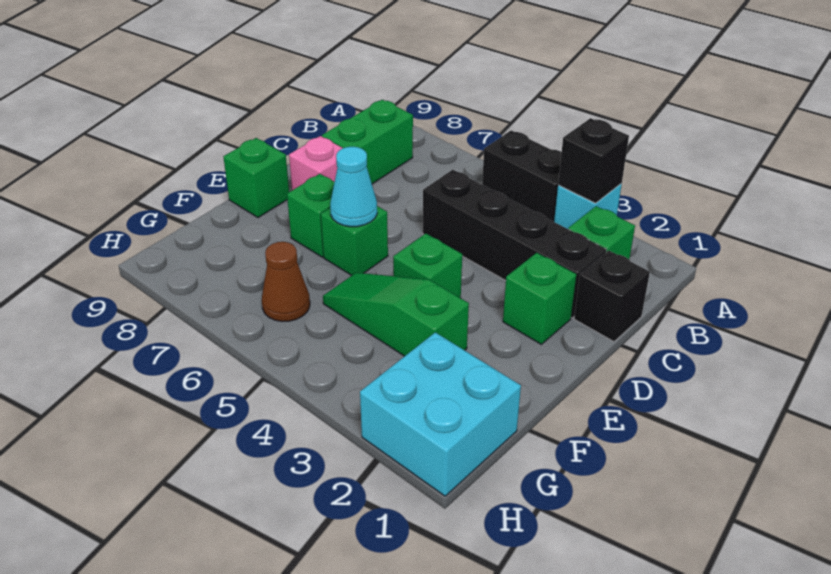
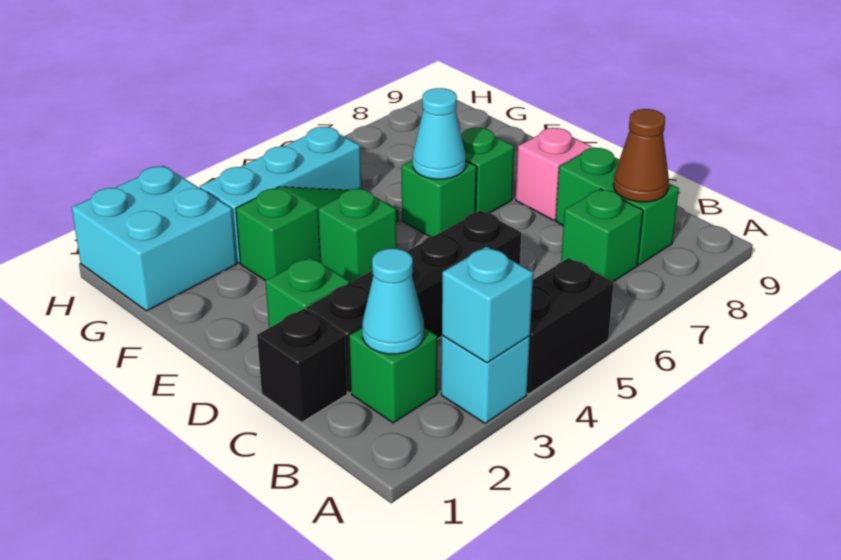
black brick A3 level 2 -> cyan brick A3 level 2
none -> cyan cone B2 level 2
green brick E9 level 1 -> green brick B7 level 1
none -> cyan brick G3:G5 level 1
brown cone G6 level 1 -> brown cone B8 level 2

